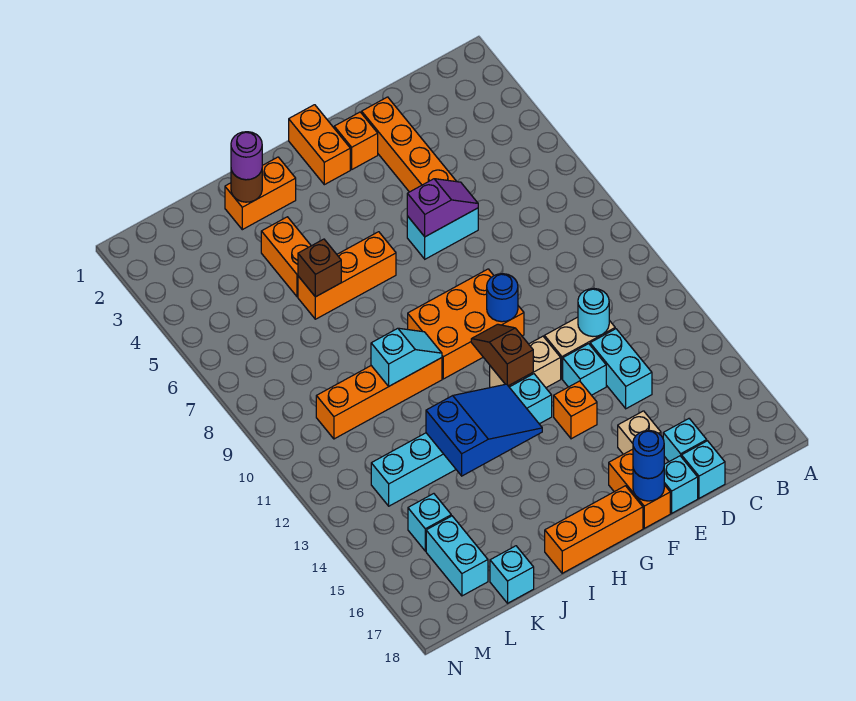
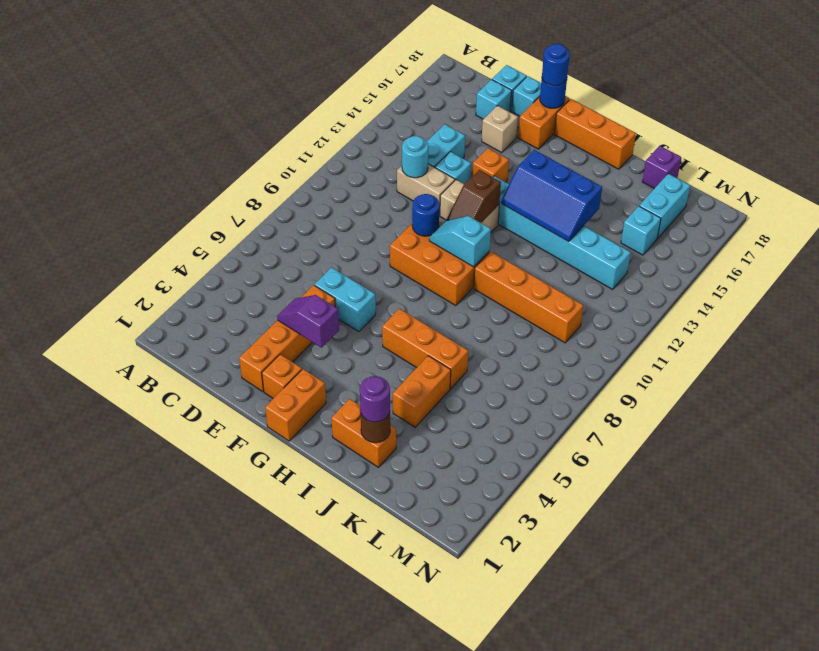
purple slope E6:F6 level 2 top F -> purple slope E4:F4 level 2 top F
blue slope H13:J14 level 2 top J -> blue slope H13:J14 level 2 top 14
cyan slope I10:J10 level 2 top J -> cyan slope G10:H10 level 2 top H
brown brick J6 level 2 -> none
cyan brick K18 level 1 -> purple brick K18 level 1

